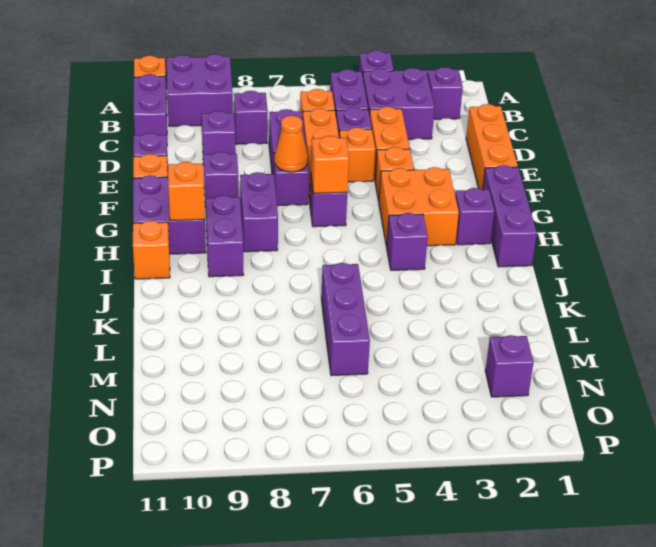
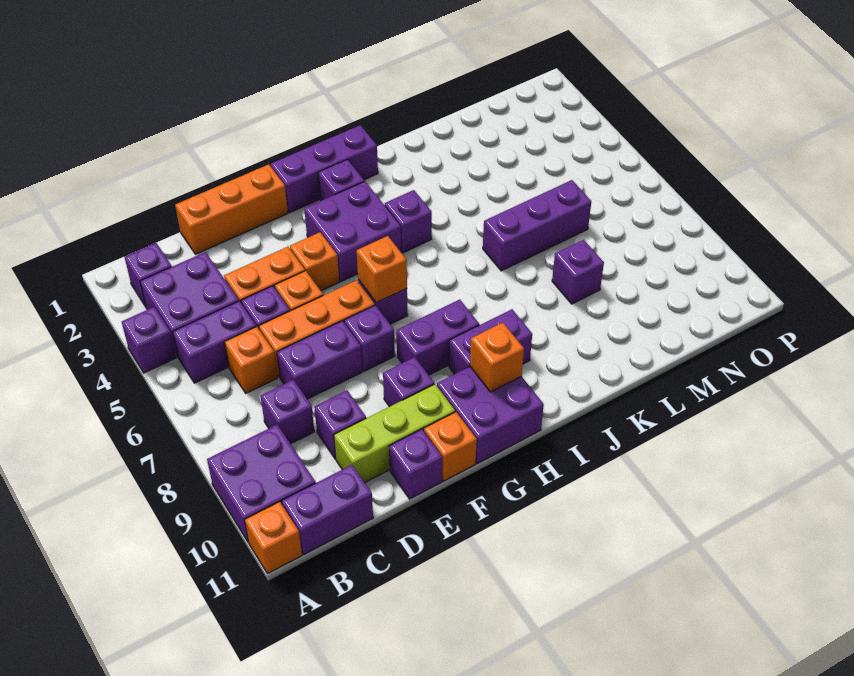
none -> lime brick D10:F10 level 1
orange cone F7 level 2 -> none
orange brick G3:H4 level 1 -> purple brick G3:H4 level 1
orange brick I11 level 1 -> none
purple brick N2 level 1 -> purple brick L8 level 1

